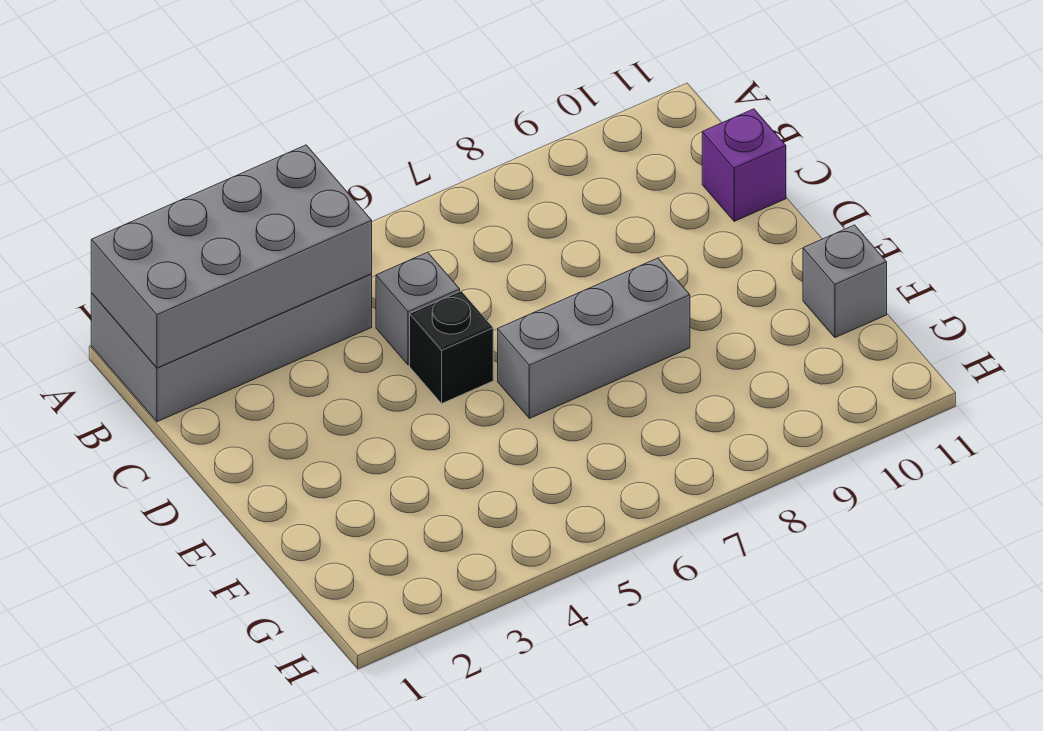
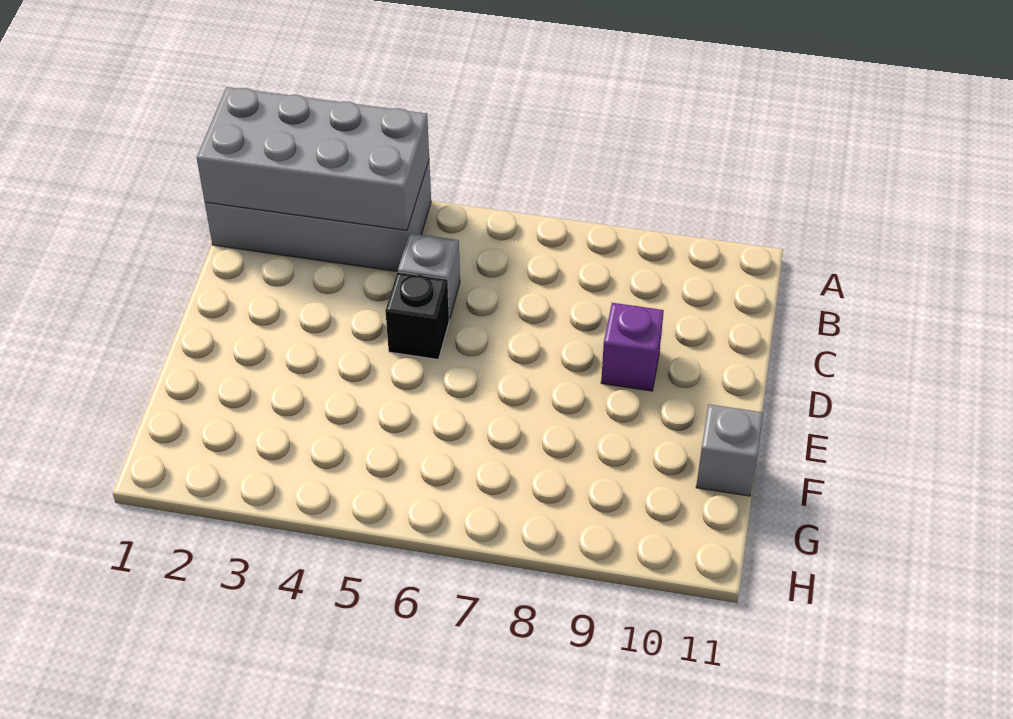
purple brick C11 level 1 -> purple brick D9 level 1
grey brick E6:E8 level 1 -> none

